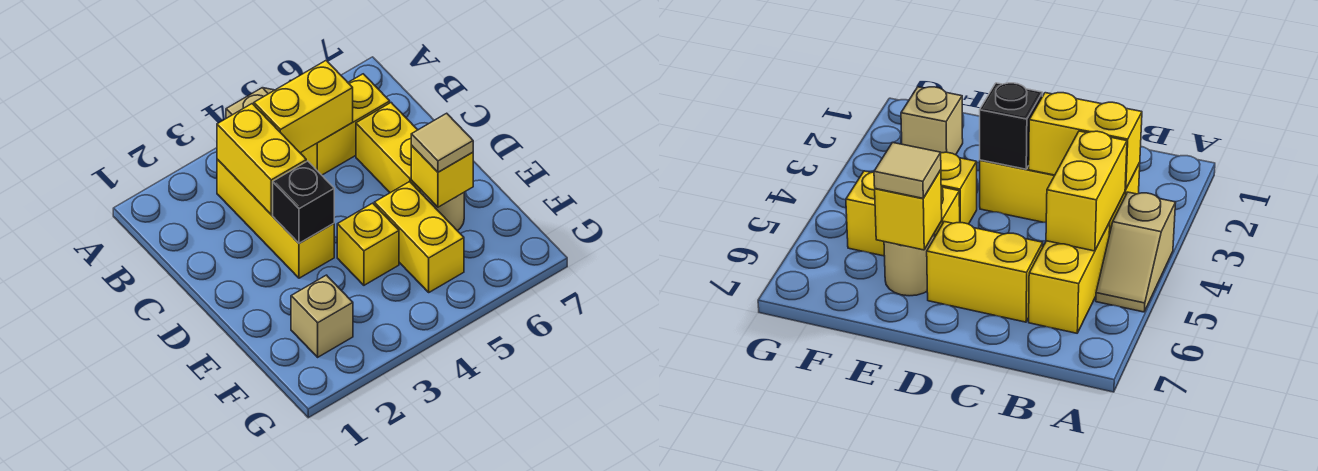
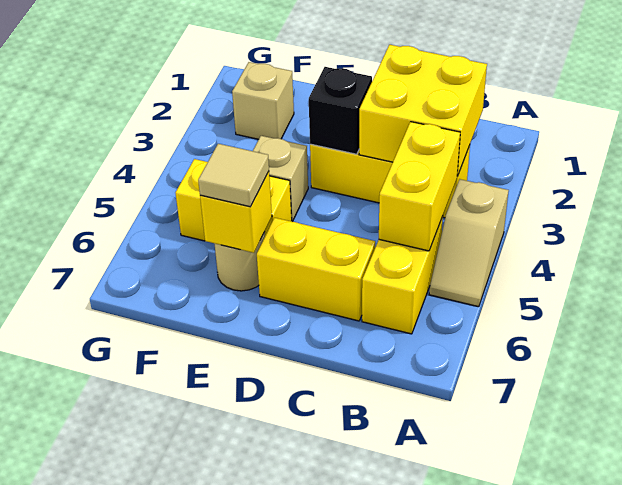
yellow brick B3:C3 level 2 -> yellow brick B2:C3 level 2
yellow brick E4 level 1 -> tan brick E4 level 1

